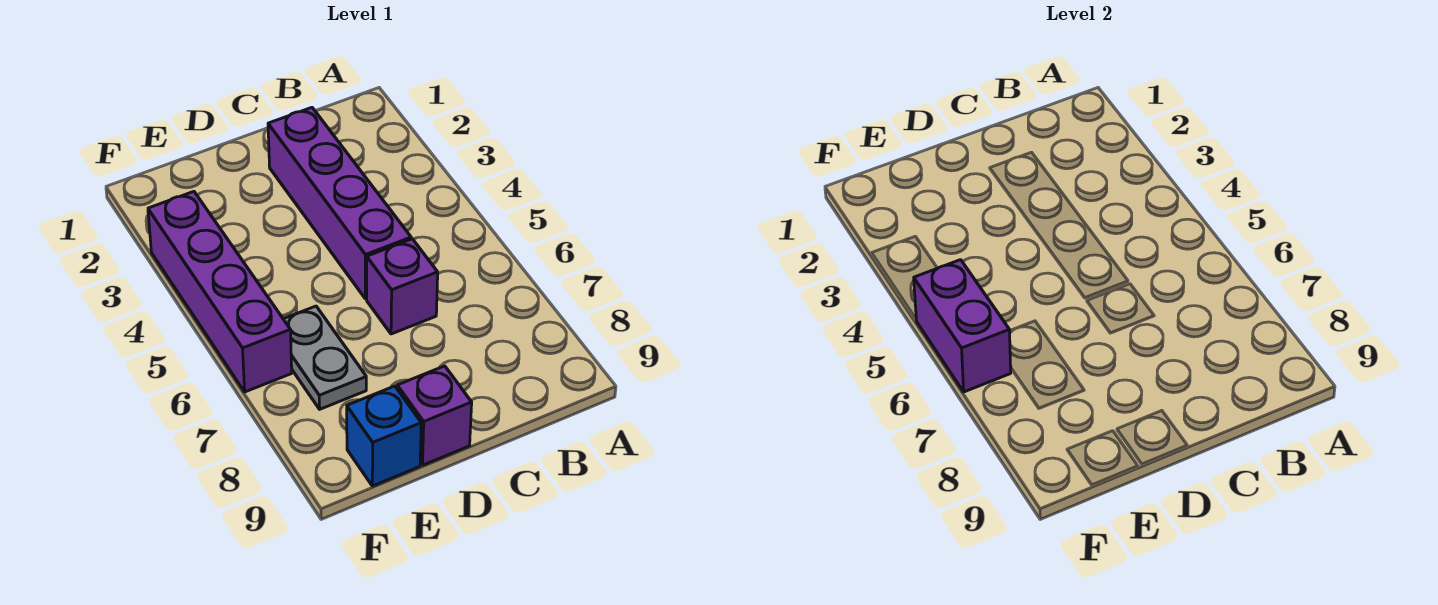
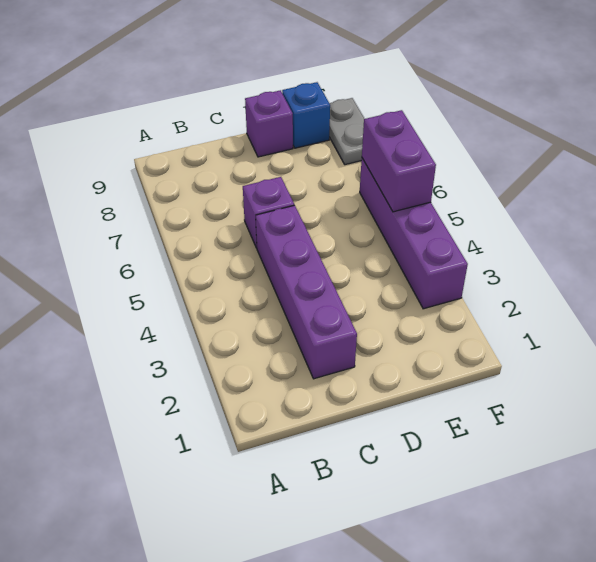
grey plate E6:E7 level 1 -> grey plate F8:F9 level 1

